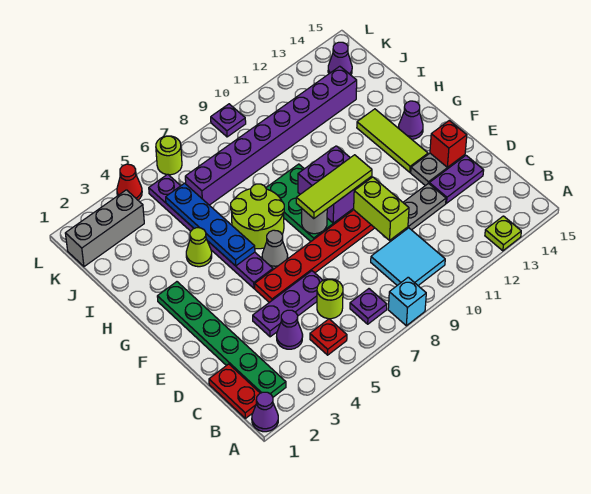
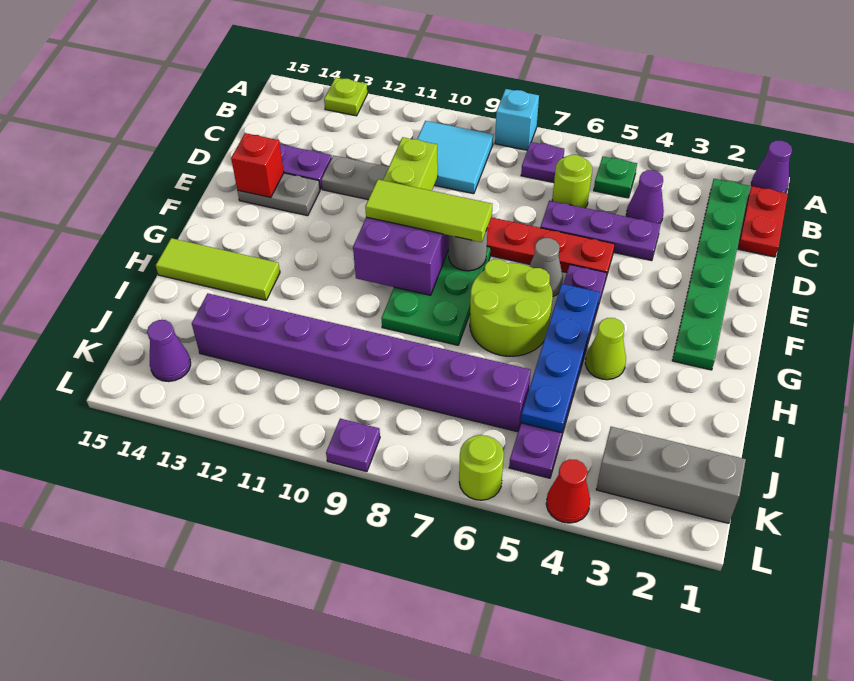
red plate B5 level 1 -> green plate B5 level 1
lime tile F13:H13 level 1 -> lime tile H13:H15 level 1
purple cone G14 level 1 -> none

